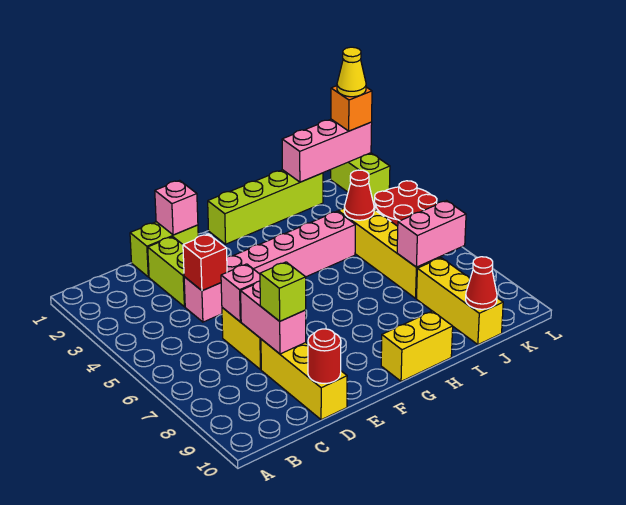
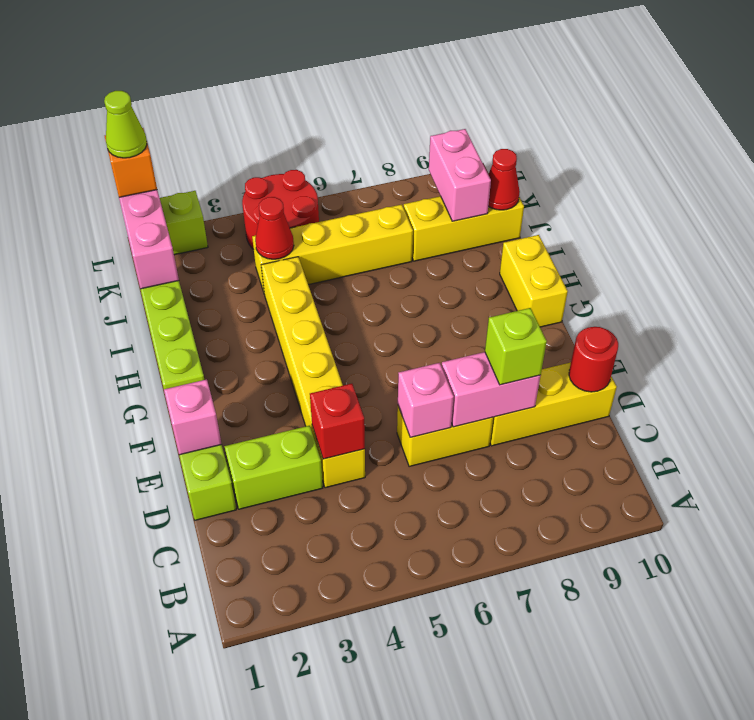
pink brick D4:I4 level 1 -> yellow brick D4:I4 level 1
pink brick J7:K7 level 2 -> pink brick J9:K9 level 2
yellow cone L1 level 4 -> lime cone L1 level 4

